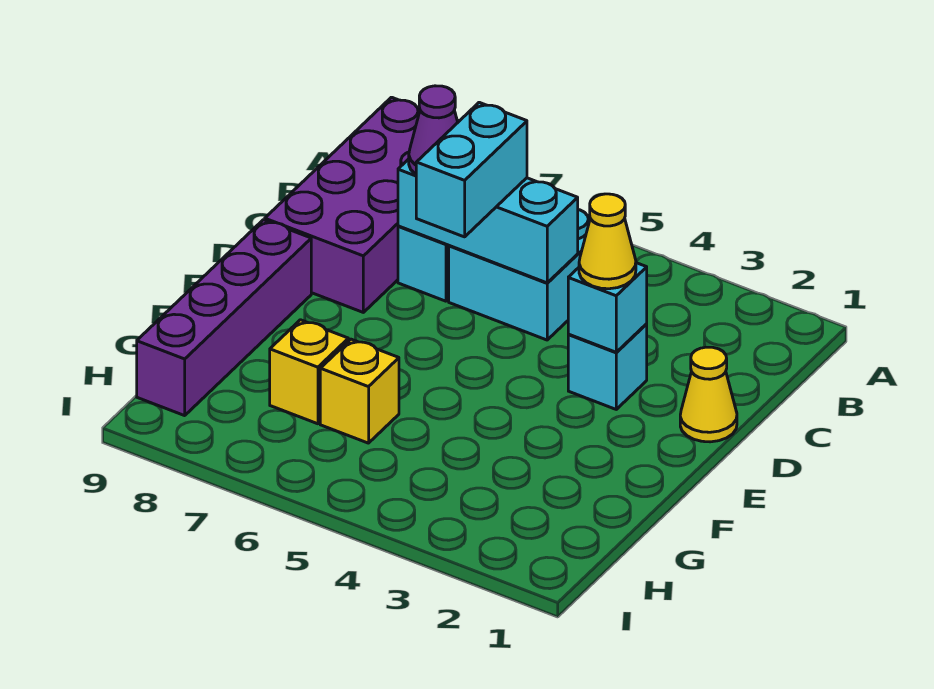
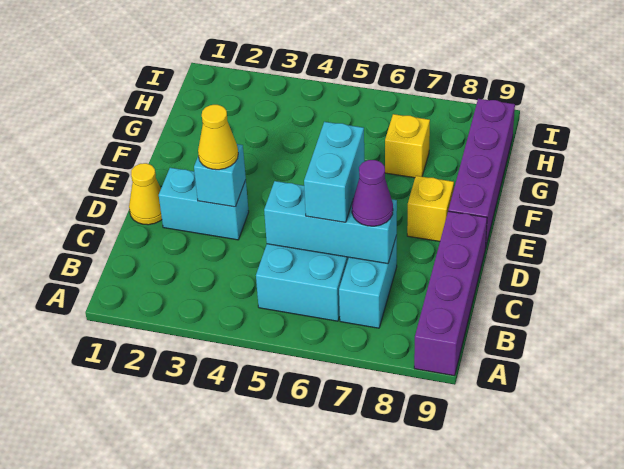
purple brick A8:D9 level 1 -> purple brick A9:D9 level 1
cyan brick D3 level 1 -> cyan brick D2:D3 level 1
yellow brick G6 level 1 -> yellow brick E8 level 1

